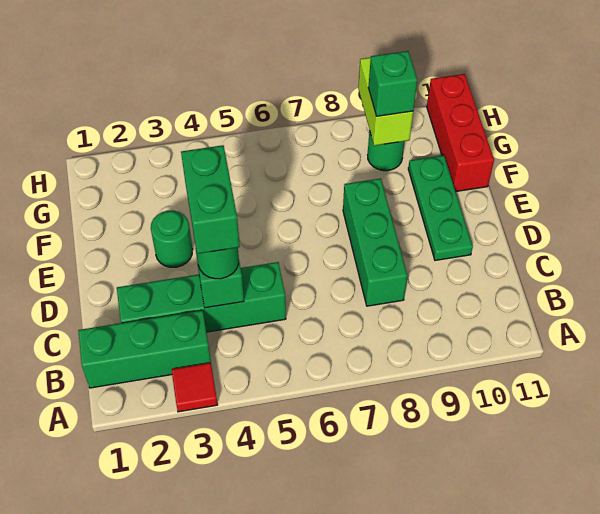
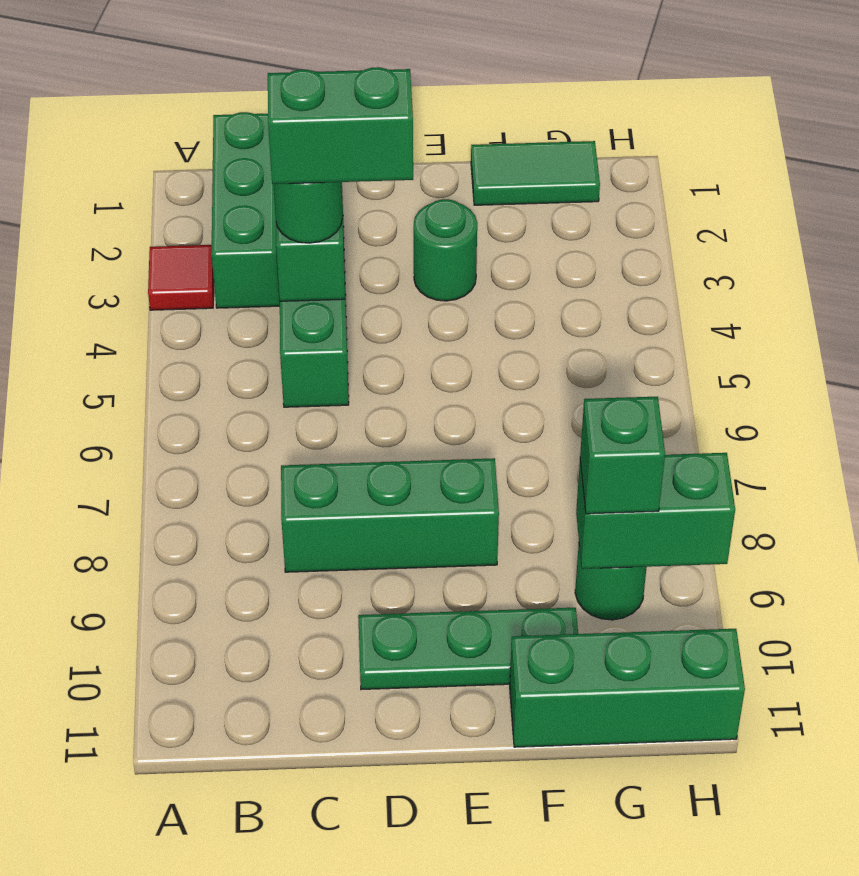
none -> green tile F1:G1 level 1
red brick F11:H11 level 1 -> green brick F11:H11 level 1
lime brick G9:H9 level 2 -> green brick G9:H9 level 2

